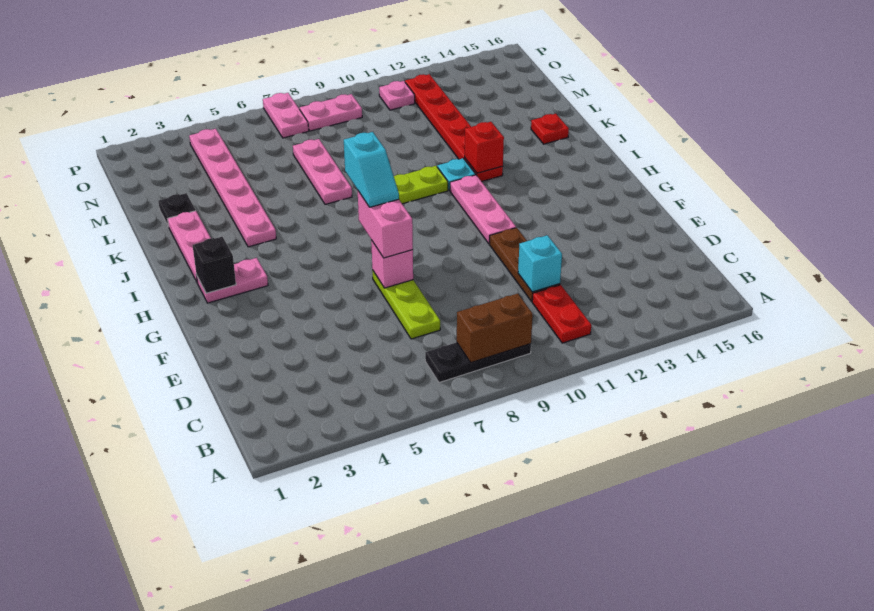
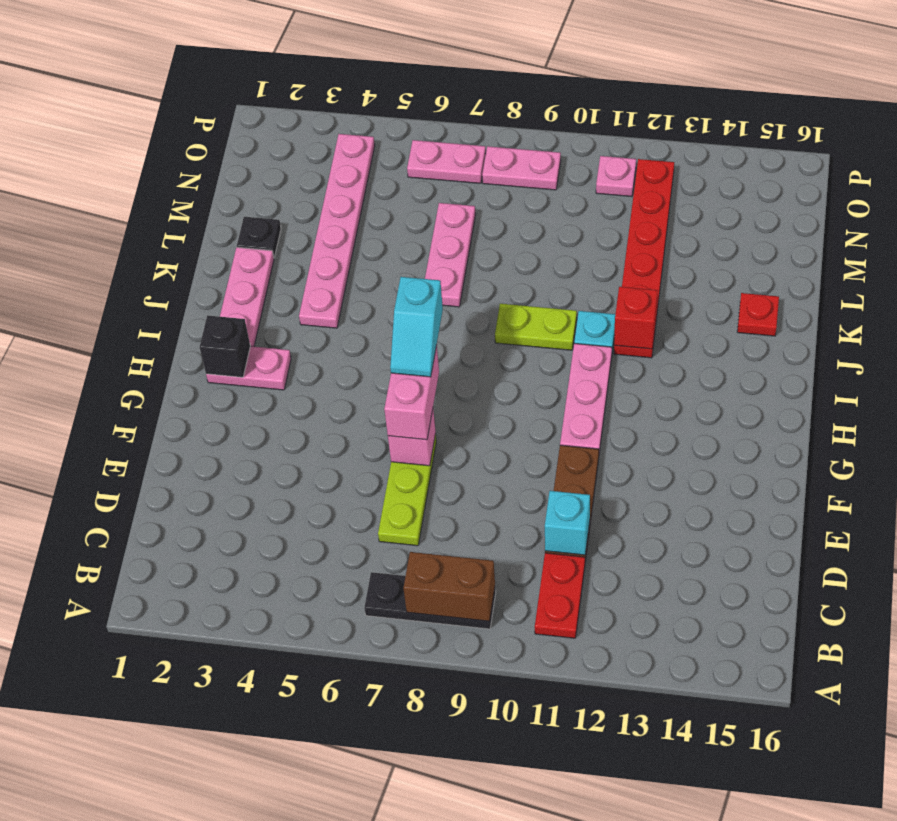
pink plate O7:P7 level 1 -> pink plate O6:O7 level 1

